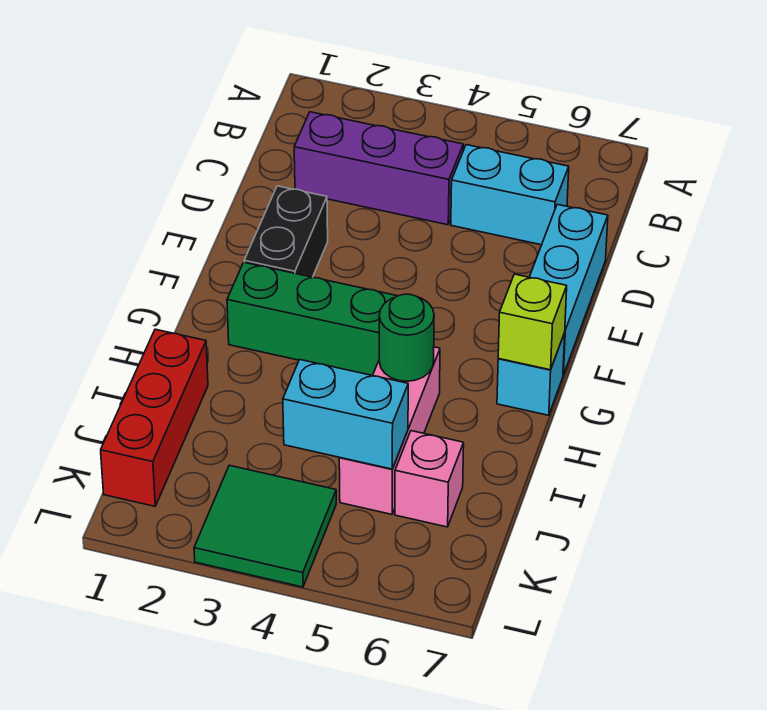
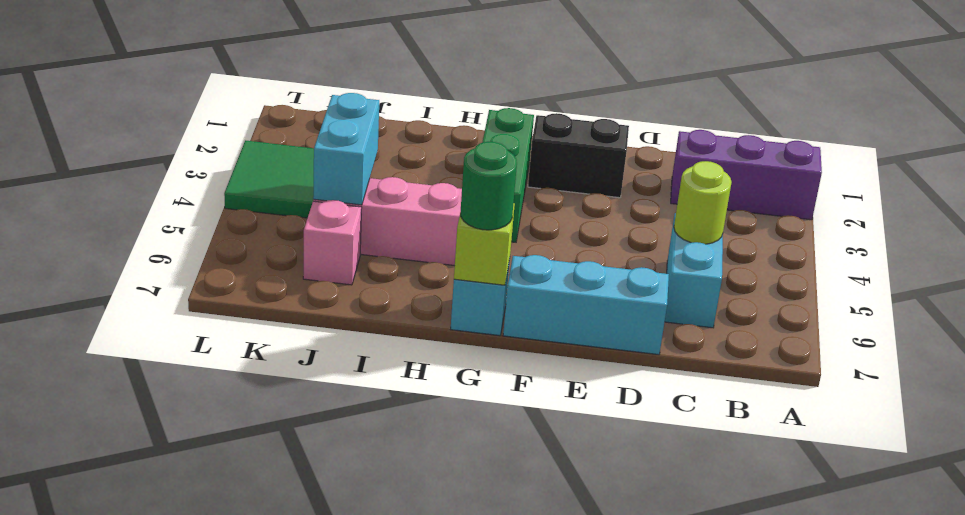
purple brick C2:C4 level 1 -> purple brick A2:C2 level 1
none -> lime round brick C5 level 2
green round brick H5 level 2 -> green round brick G7 level 3
red brick I1:K1 level 1 -> none

